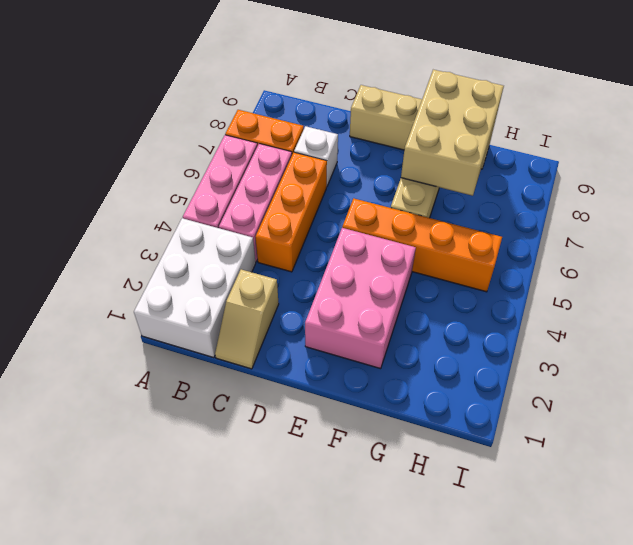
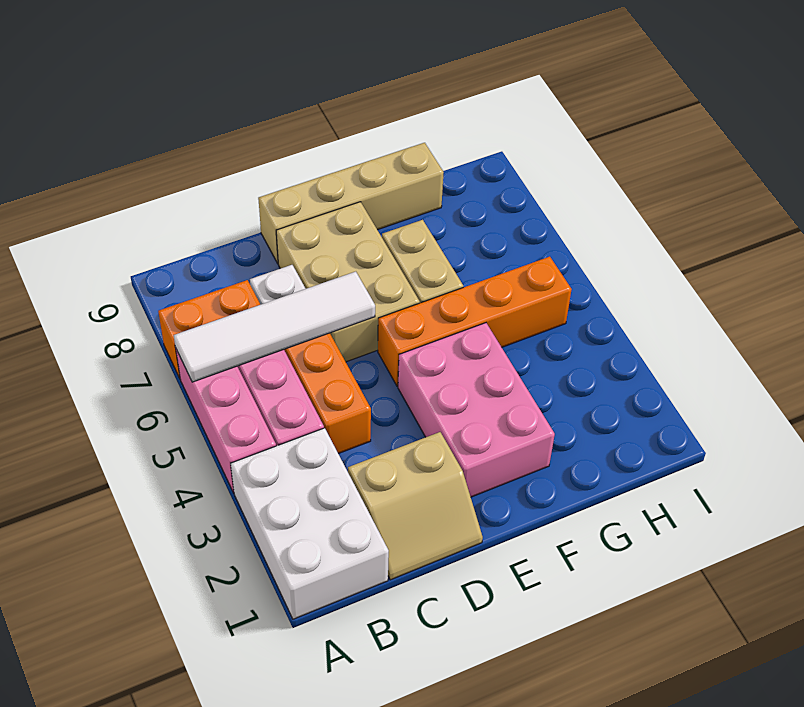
none -> white tile A6:D6 level 2
tan slope C1:C2 level 1 top 2 -> tan slope C1:D2 level 1 top 2
tan brick F7:G9 level 2 -> tan brick D6:E8 level 1

